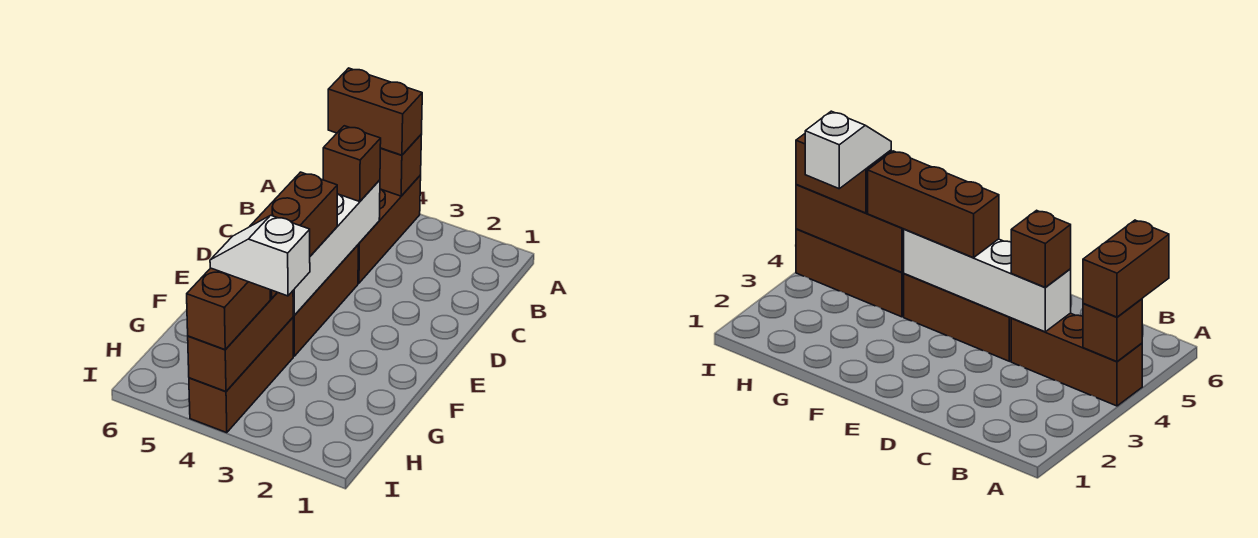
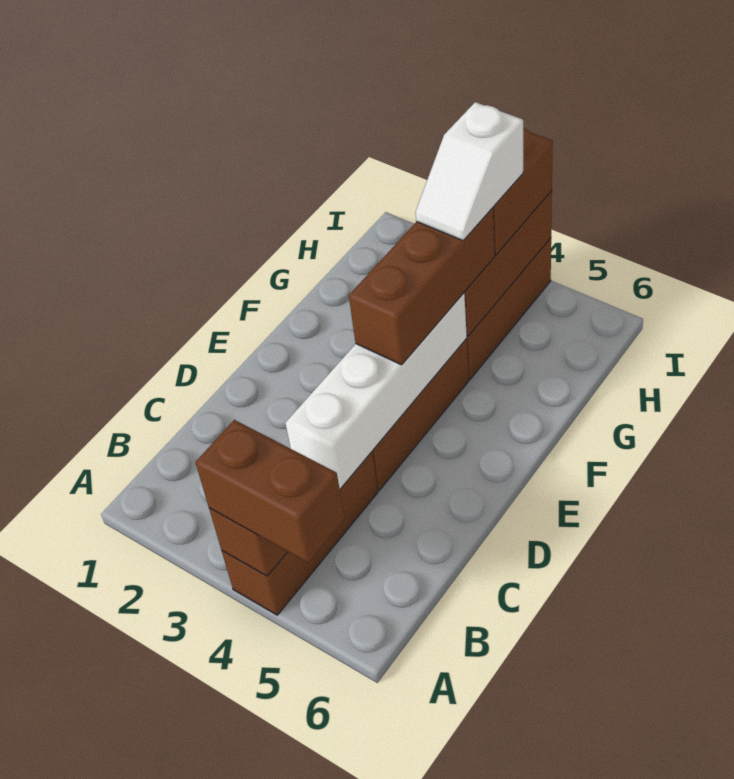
brown brick C4 level 3 -> none
white slope H3:H4 level 4 top 3 -> white slope G4:H4 level 4 top H

